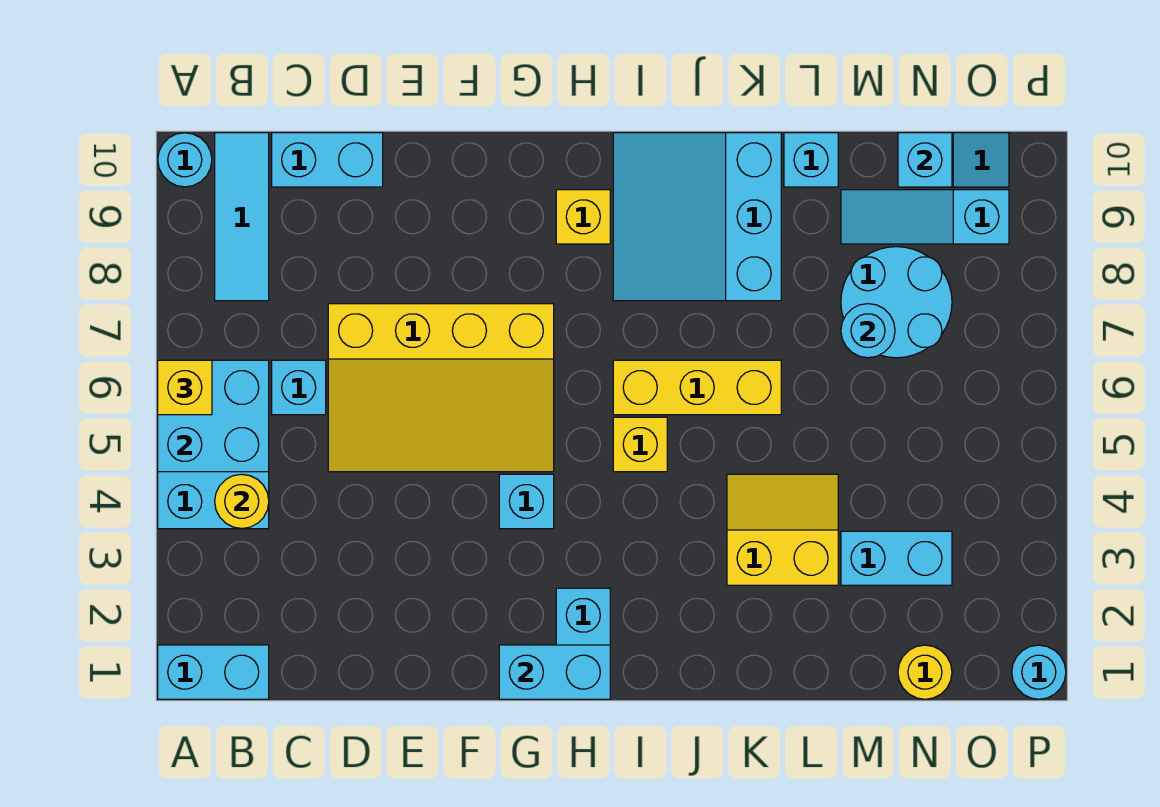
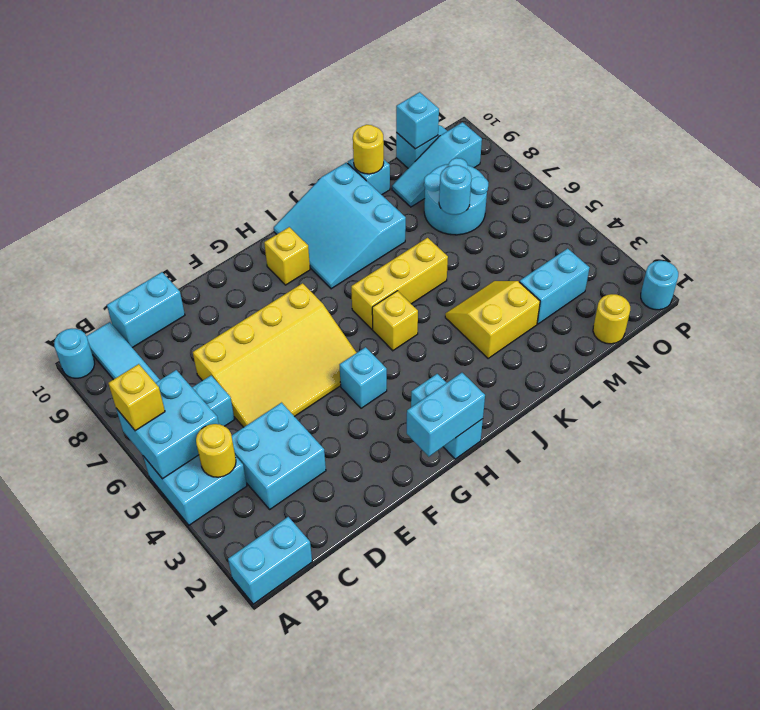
none -> cyan brick C3:D4 level 1
none -> yellow round brick L10 level 2

